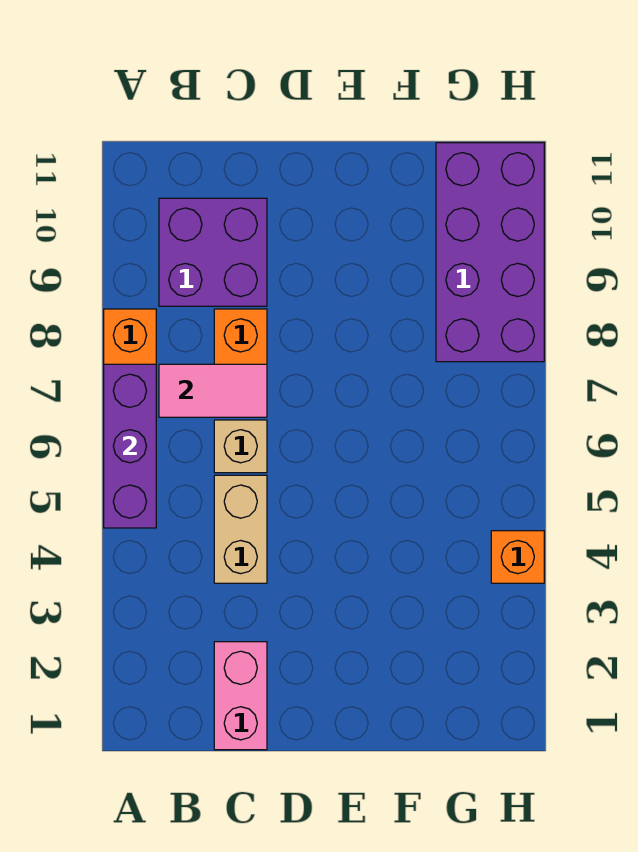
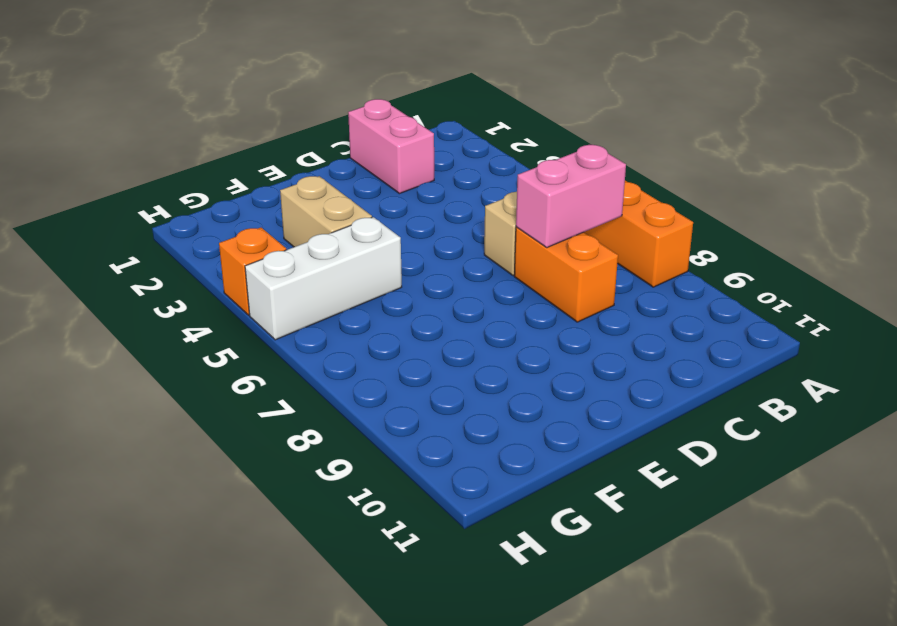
purple brick A5:A7 level 2 -> none
pink tile B7:C7 level 2 -> pink brick B7:C7 level 2
purple brick B9:C10 level 1 -> none
tan brick C4:C5 level 1 -> tan brick F3:F4 level 1
none -> white brick F5:H5 level 1
purple brick G8:H11 level 1 -> none

